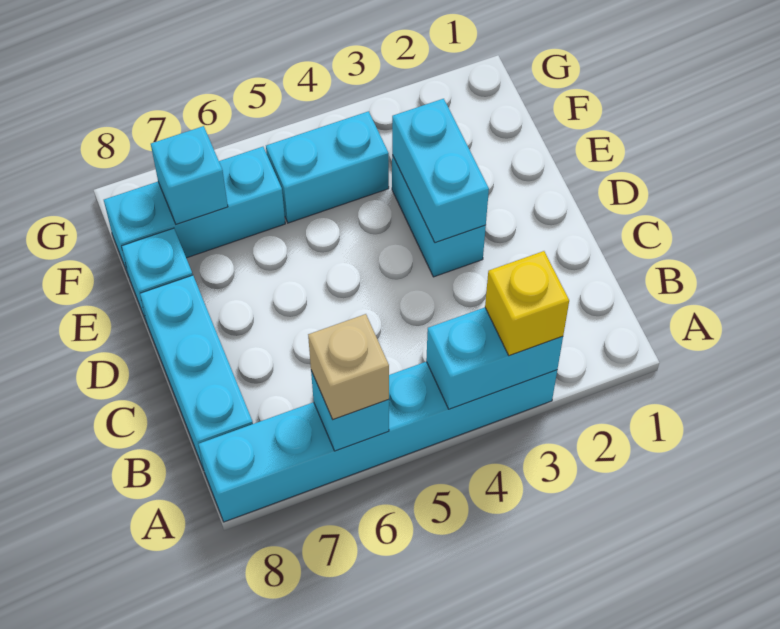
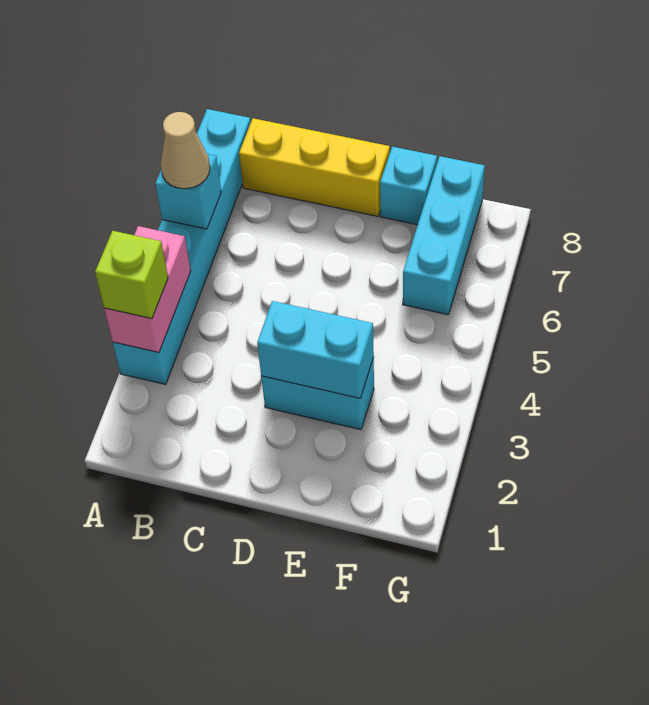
cyan brick A3:A4 level 2 -> pink brick A3:A4 level 2
yellow brick A3 level 3 -> lime brick A3 level 3
tan brick A6 level 3 -> tan cone A6 level 3
cyan brick B8:D8 level 1 -> yellow brick B8:D8 level 1
cyan brick F4:F5 level 1 -> none
cyan brick F7 level 2 -> none

